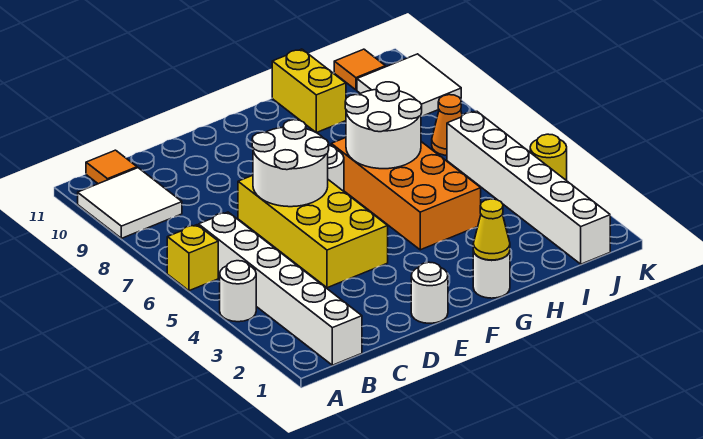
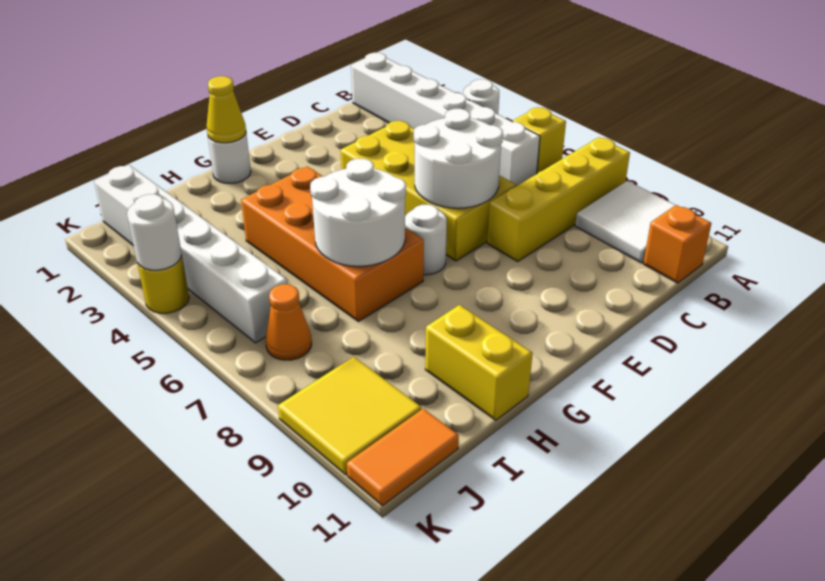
none -> yellow brick A8:D8 level 1
orange tile B11 level 1 -> orange brick B11 level 1
white round brick E1 level 1 -> white round brick K4 level 2
white tile J9:K10 level 1 -> yellow tile J9:K10 level 1
orange tile J11 level 1 -> orange tile J11:K11 level 1

